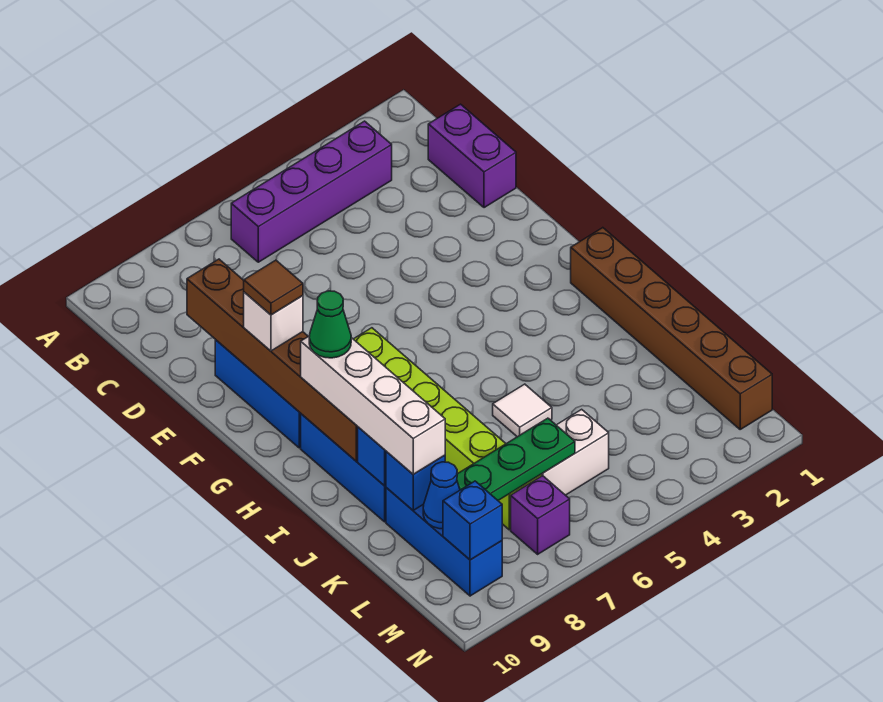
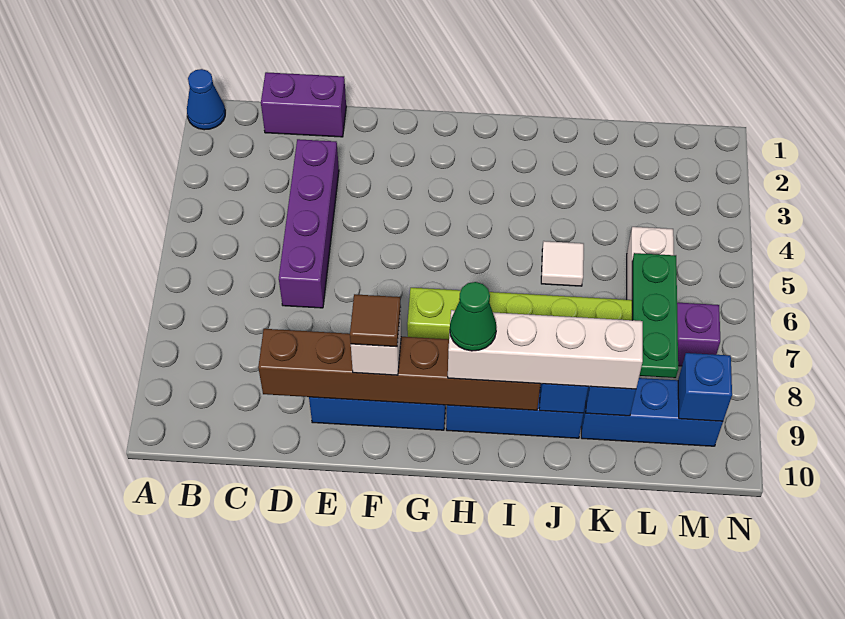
purple brick B3:B6 level 1 -> purple brick D3:D6 level 1
brown brick H1:M1 level 1 -> none
blue cone L9 level 2 -> blue cone A1 level 1

